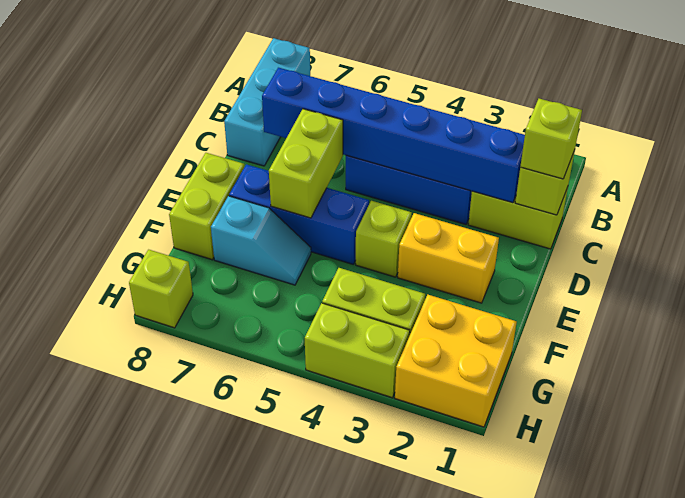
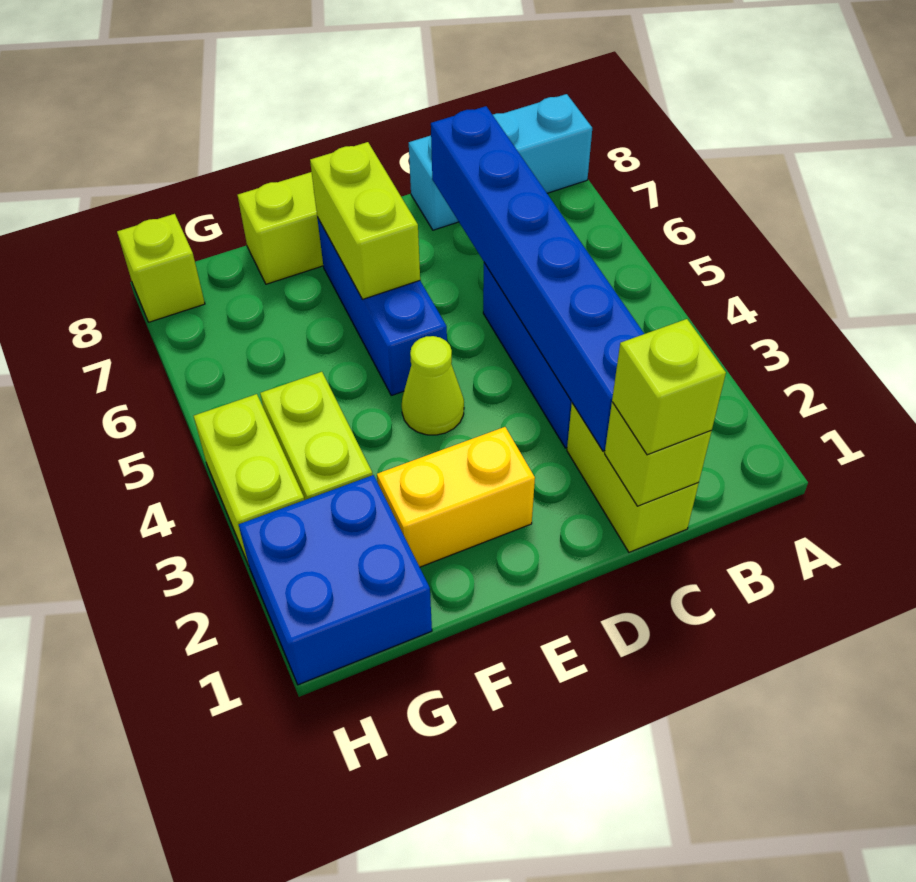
lime brick D6:E6 level 2 -> lime brick E6:E7 level 2
yellow brick E2:E3 level 1 -> yellow brick E2:F2 level 1
lime brick E4 level 1 -> lime cone E4 level 1
cyan slope F6:F7 level 1 top 7 -> none
yellow brick G1:H2 level 1 -> blue brick G1:H2 level 1

